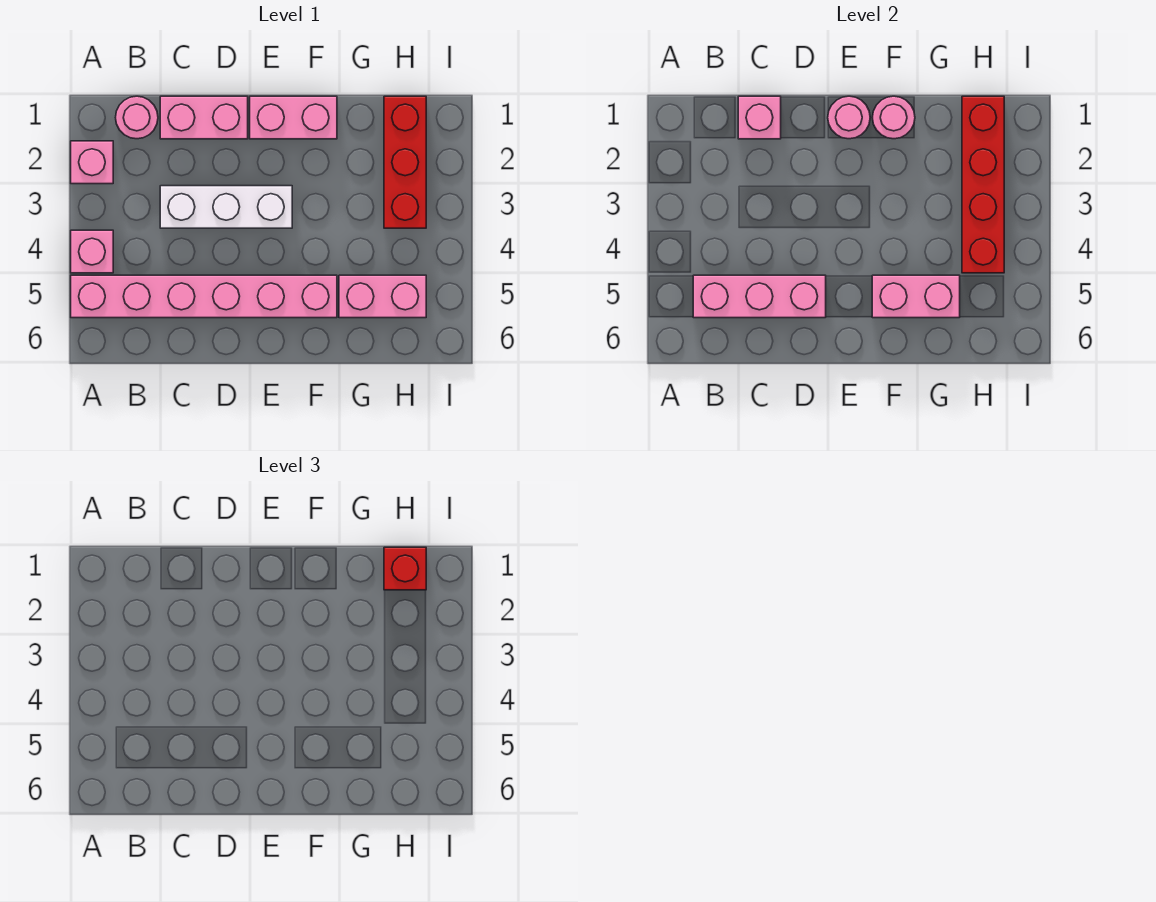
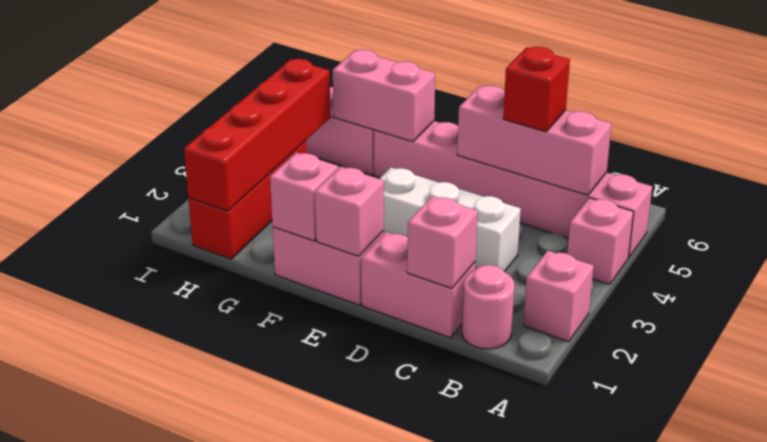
pink round brick E1 level 2 -> pink brick E1 level 2
pink round brick F1 level 2 -> pink brick F1 level 2
red brick H1 level 3 -> red brick C5 level 3

